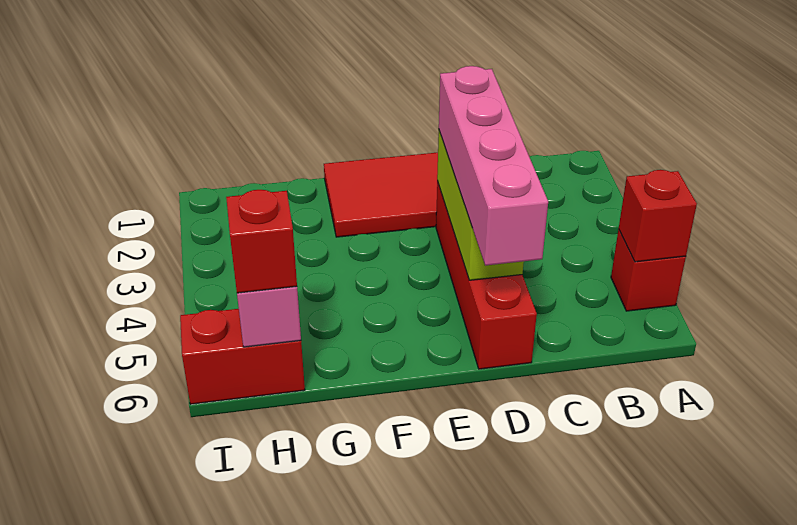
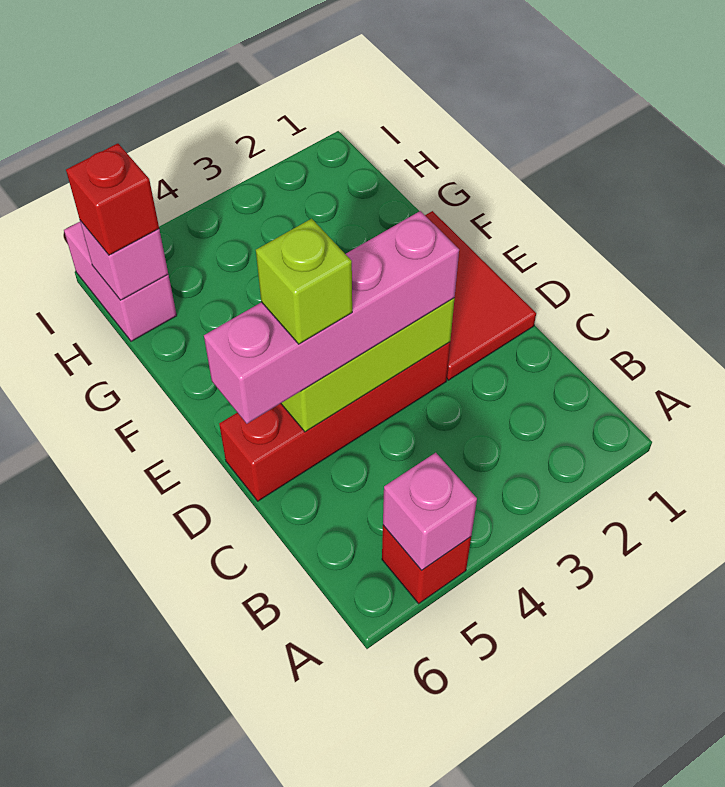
red brick A5 level 2 -> pink brick A5 level 2
none -> lime brick D5 level 4
red brick H6:I6 level 1 -> pink brick H6:I6 level 1

